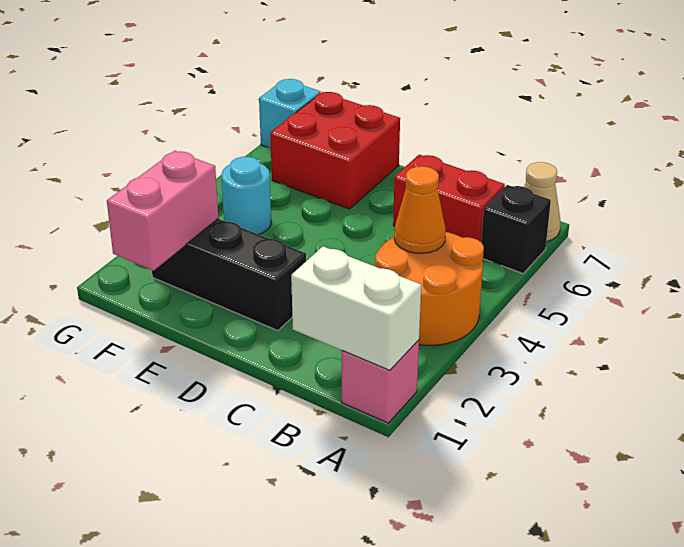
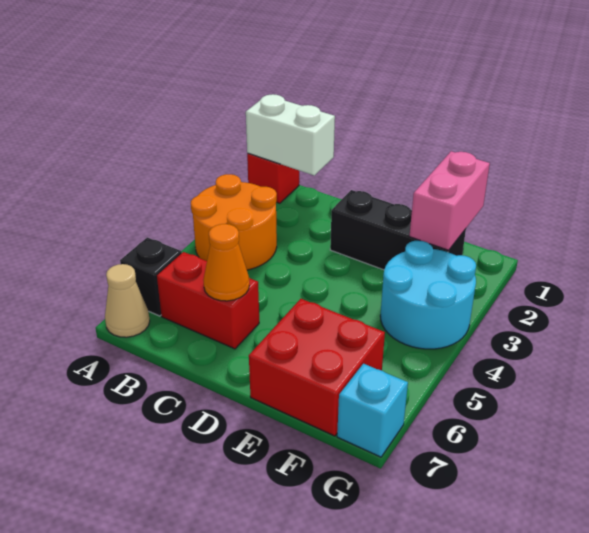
pink brick A1 level 1 -> red brick A1 level 1
orange cone B4 level 2 -> orange cone C6 level 2
cyan round brick F4 level 1 -> cyan round brick F3:G4 level 1

